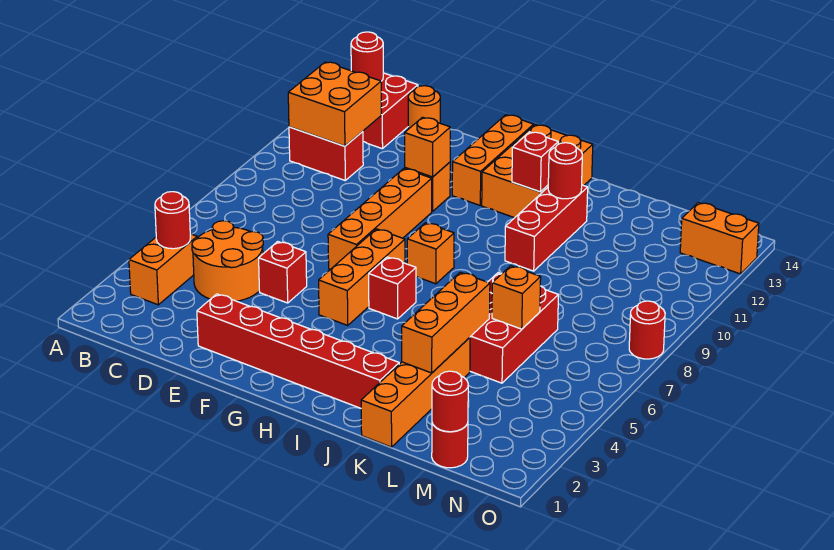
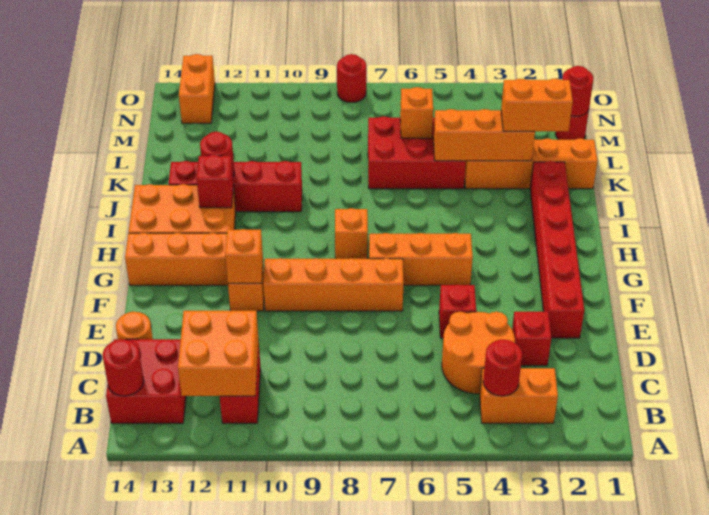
red brick H6 level 1 -> red brick D3 level 1
red brick J10:J12 level 1 -> red brick J10:J13 level 1
none -> orange brick K2:K3 level 3

